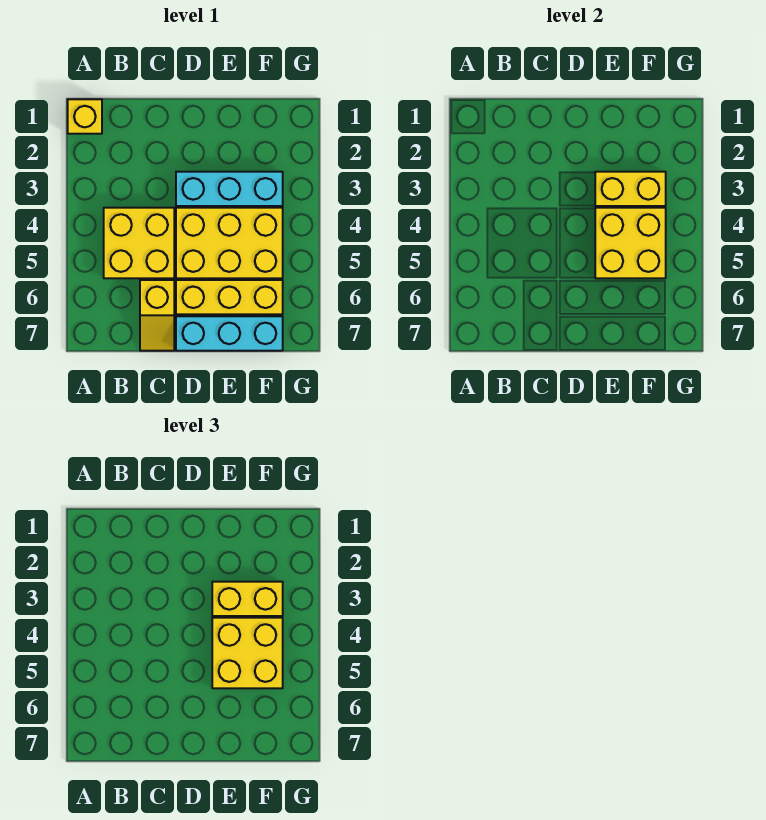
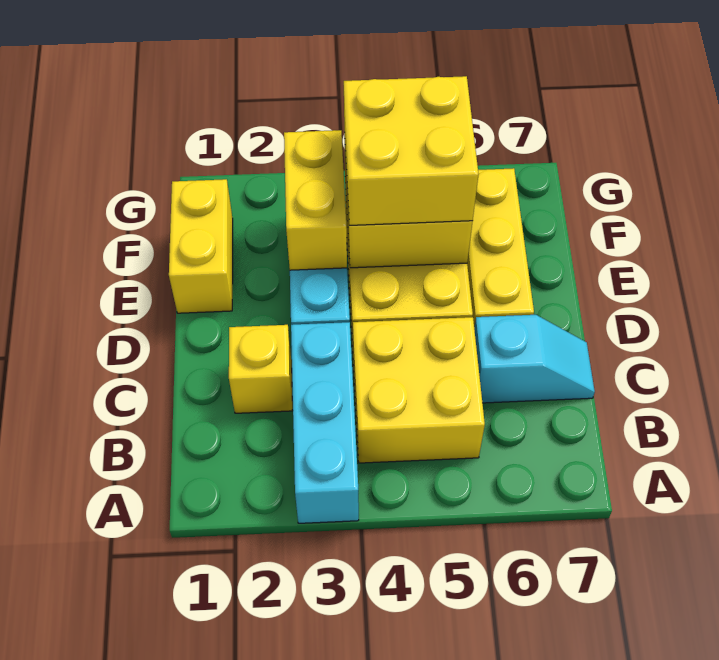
yellow brick A1 level 1 -> yellow brick C2 level 1
yellow slope C6:C7 level 1 top 6 -> cyan slope C6:C7 level 1 top 6
cyan brick D7:F7 level 1 -> cyan brick A3:C3 level 1
yellow brick E3:F3 level 3 -> yellow brick E1:F1 level 1

